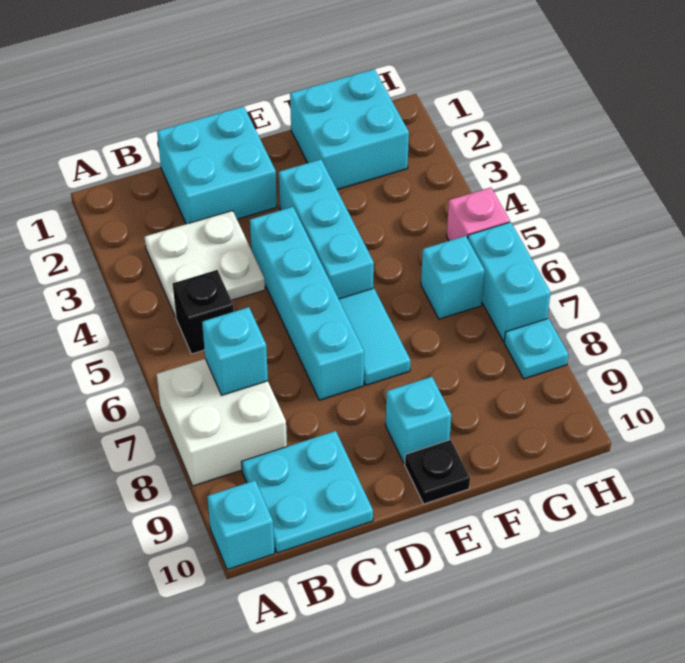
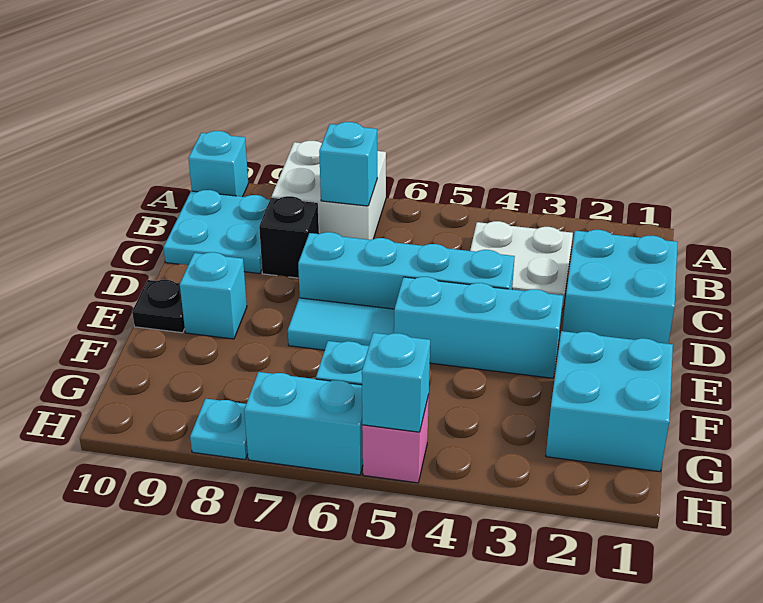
black brick B5 level 1 -> black brick C8 level 1
none -> cyan brick H5 level 2

